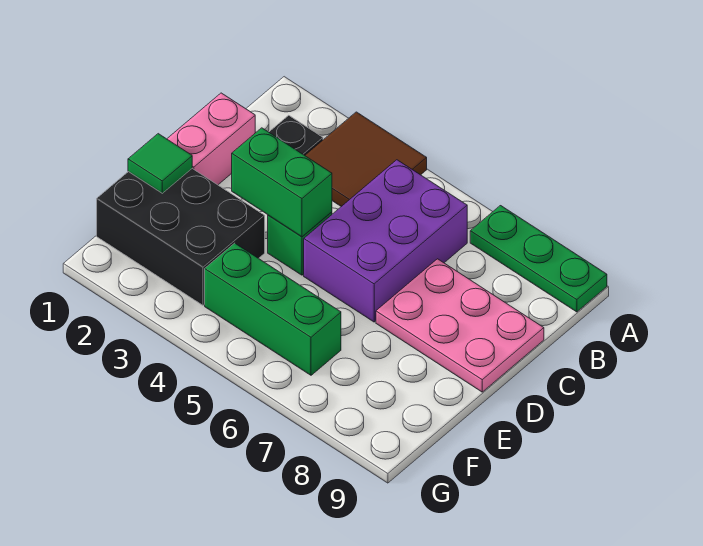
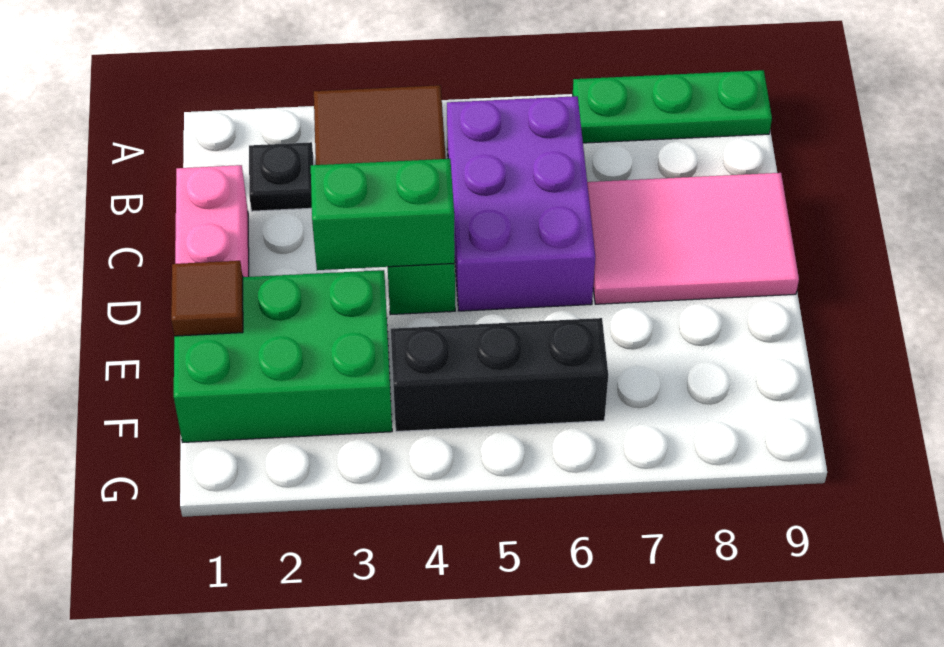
pink plate C7:D9 level 1 -> pink tile C7:D9 level 1
black brick E1:F3 level 1 -> green brick E1:F3 level 1
green tile E1 level 2 -> brown tile E1 level 2
green brick F4:F6 level 1 -> black brick F4:F6 level 1

